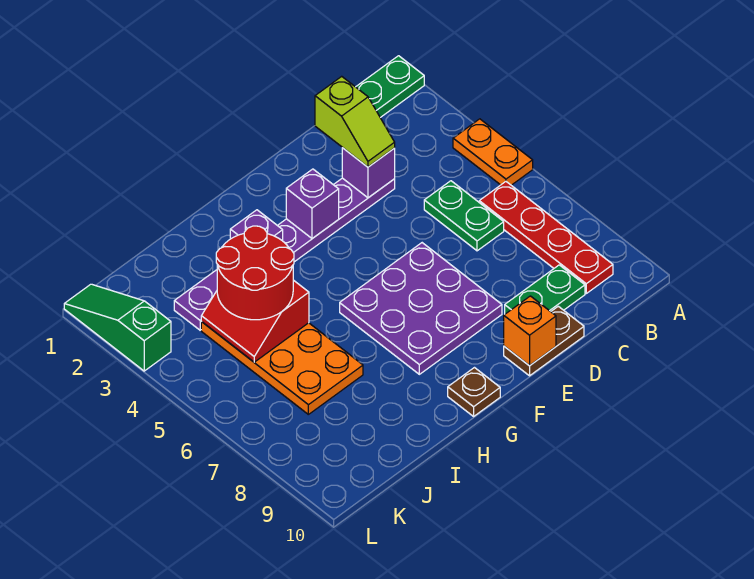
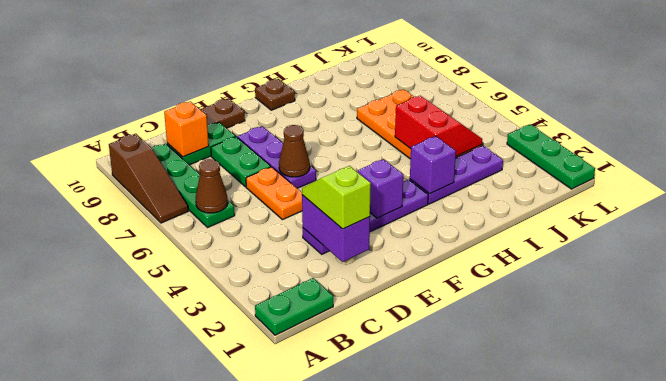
orange plate A4:A5 level 1 -> orange plate D5:D6 level 1
none -> brown slope A7:A9 level 1 top 9
red plate B6:B9 level 1 -> green plate B6:B9 level 1
none -> brown cone B6 level 2
green plate C5:C6 level 1 -> green plate D7:D8 level 1
purple brick D3 level 2 -> purple brick D2:D3 level 2
purple plate E6:G8 level 1 -> purple plate E6:E8 level 1
none -> brown cone E6 level 2
orange brick E10 level 2 -> orange brick C9 level 2
red round brick I4:J5 level 3 -> none
green slope L1:L3 level 1 top 3 -> green plate L1:L3 level 1

